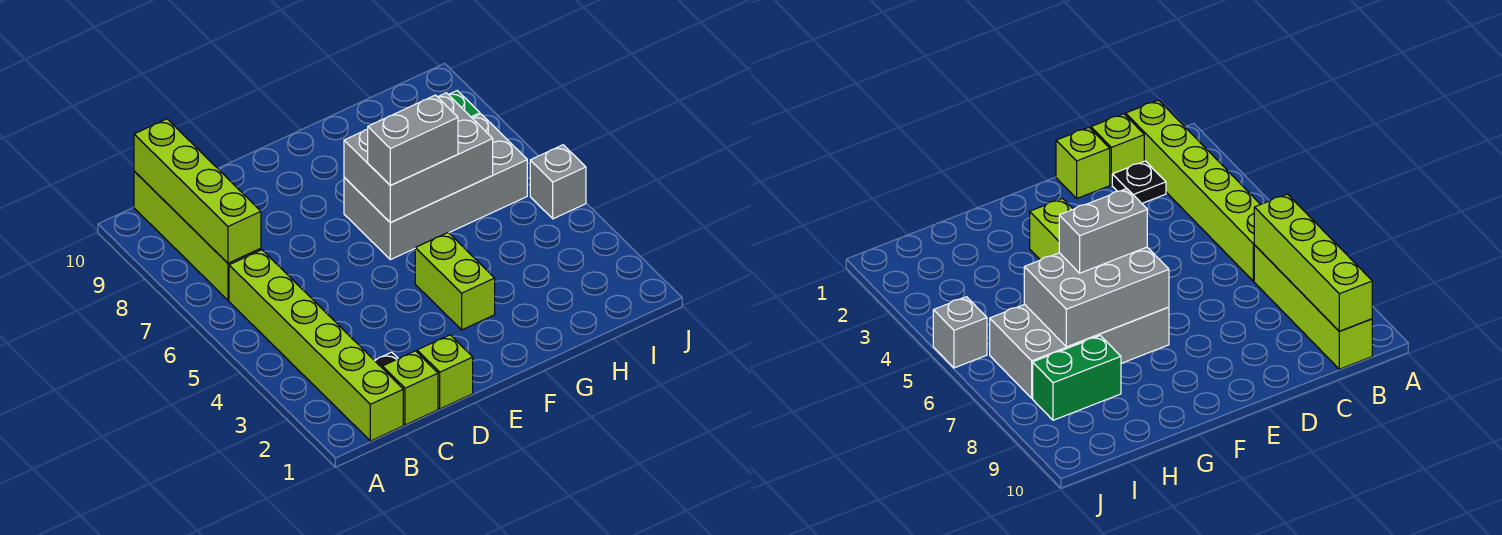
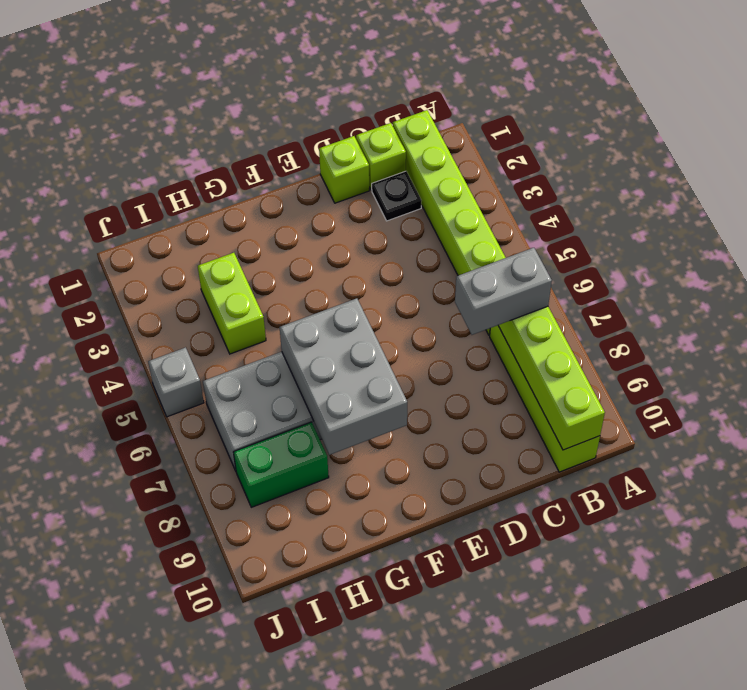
lime brick F3:F4 level 1 -> lime brick H3:H4 level 1
grey brick F6:H7 level 2 -> grey brick F6:G8 level 2
grey brick F6:G6 level 3 -> grey brick B7:C7 level 3

